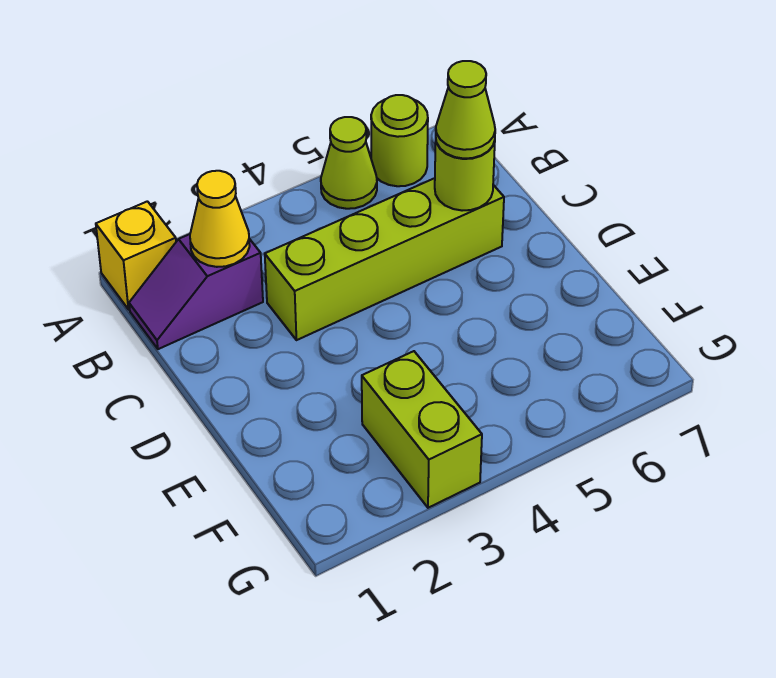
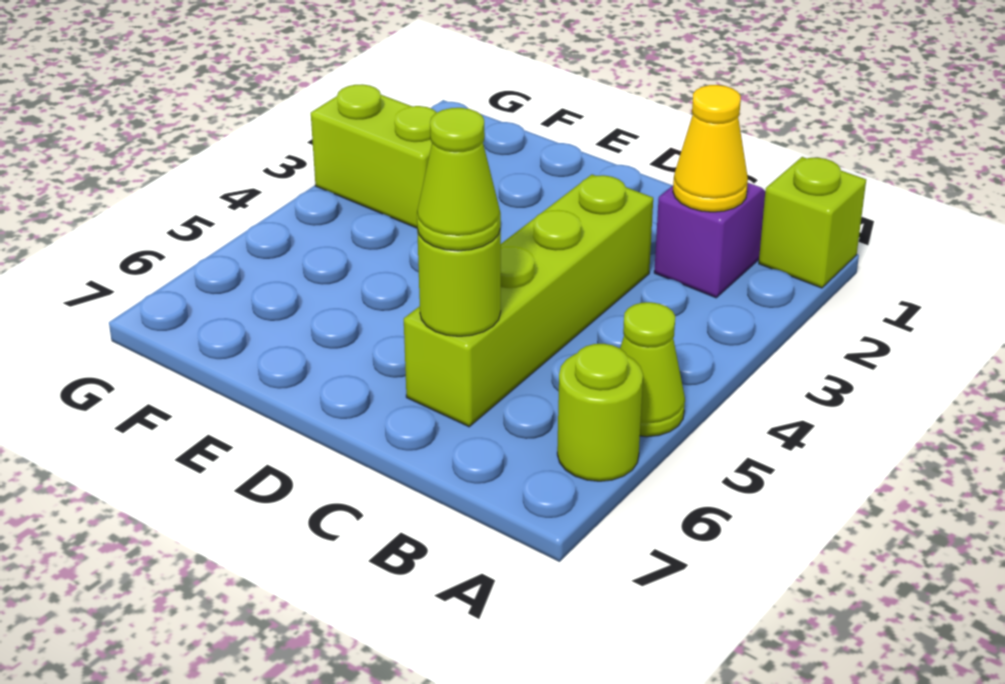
yellow brick A1 level 1 -> lime brick A1 level 1

